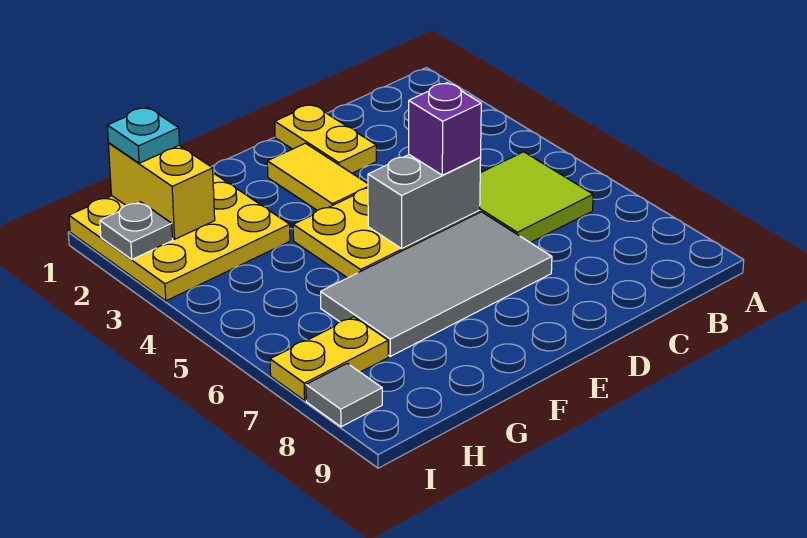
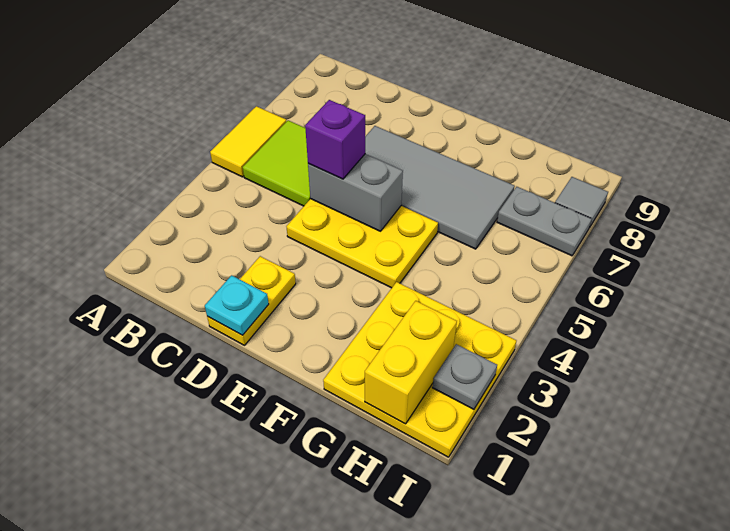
yellow tile E2:E3 level 1 -> yellow tile A5:A6 level 1
cyan plate H1 level 3 -> cyan plate D1 level 2
yellow plate H7:I7 level 1 -> grey plate H7:I7 level 1

